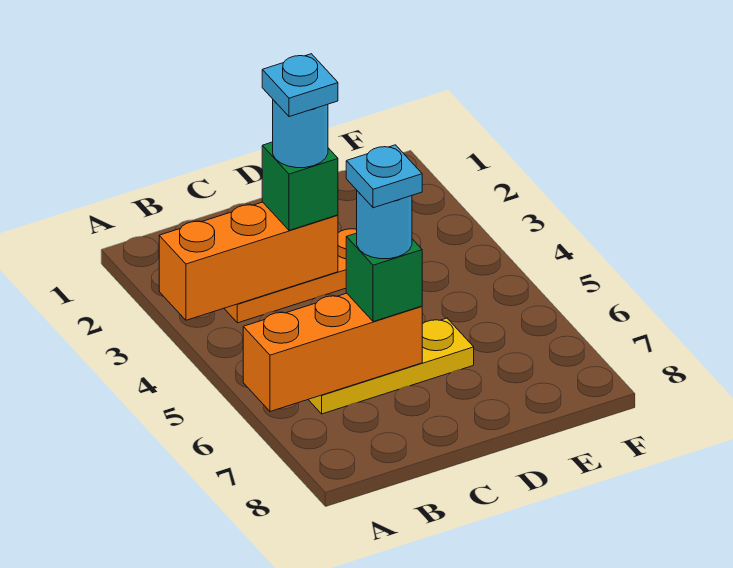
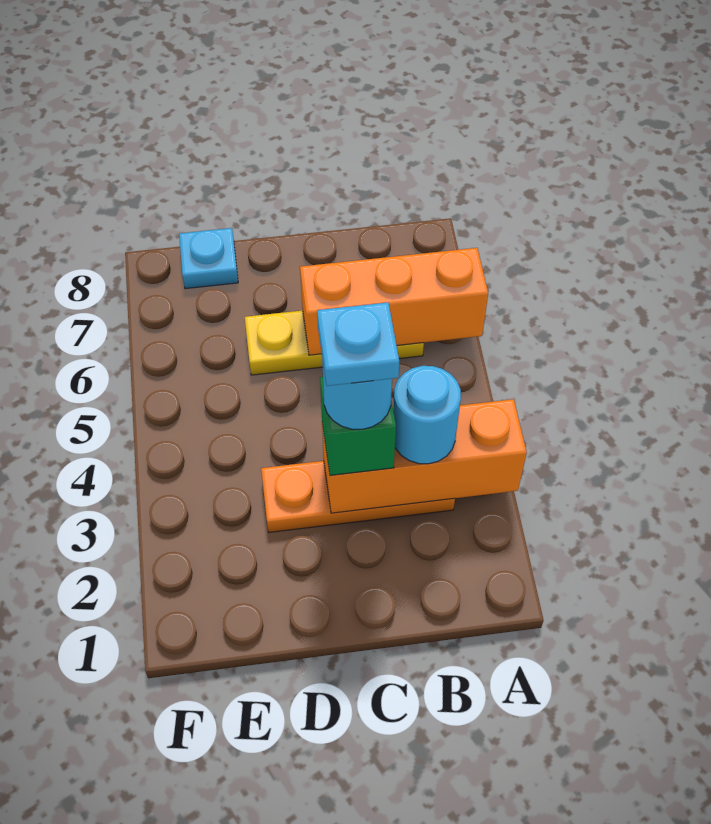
green brick C6 level 3 -> none
cyan round brick C6 level 4 -> cyan round brick B3 level 3
cyan plate C6 level 5 -> cyan plate E8 level 1

